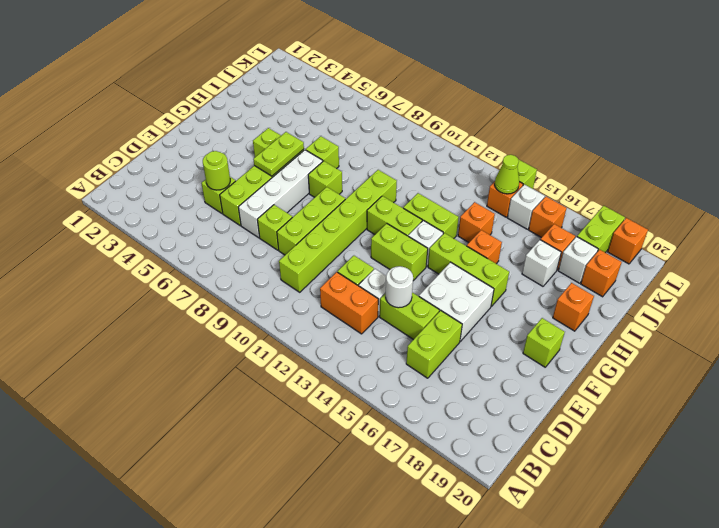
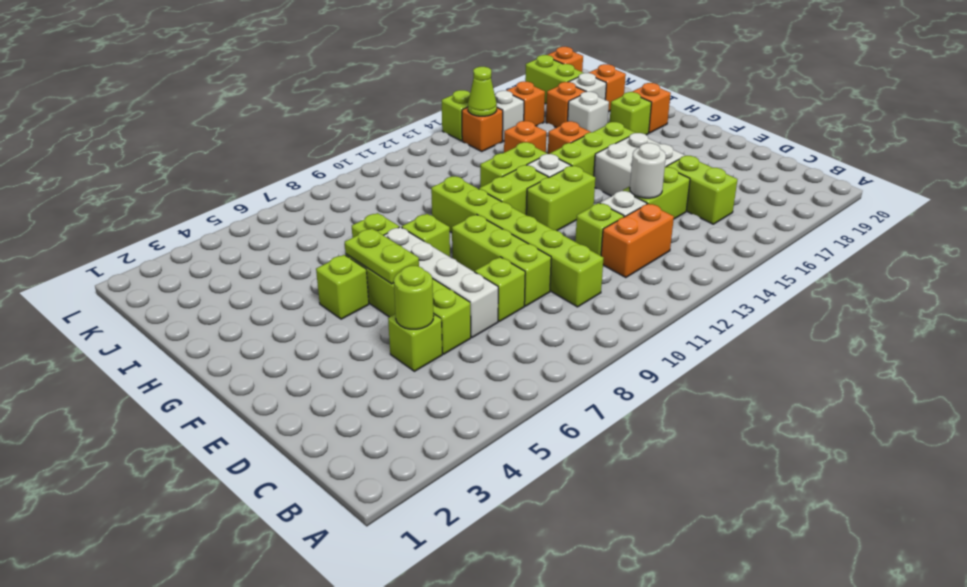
lime brick F19 level 1 -> lime brick H18 level 1

